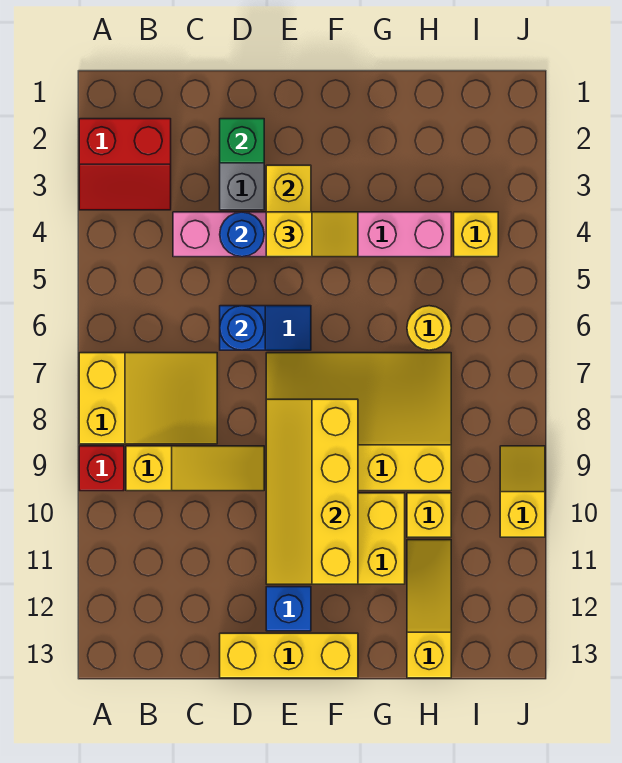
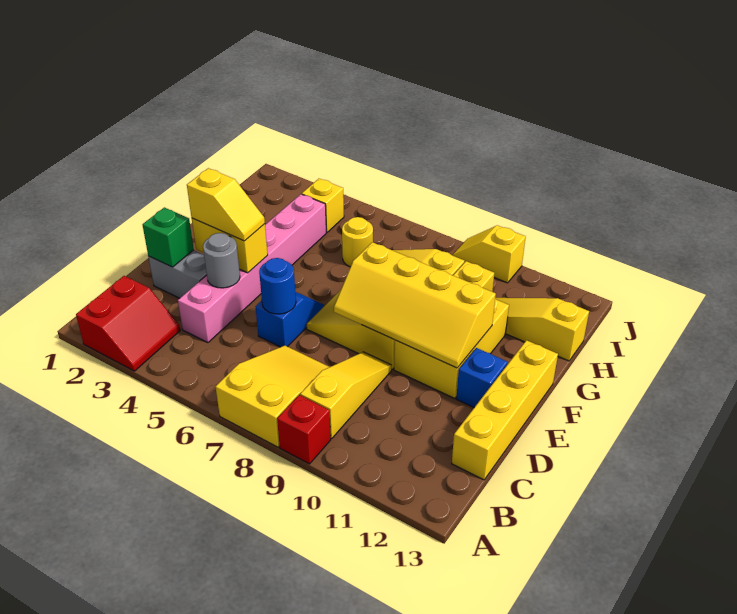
blue round brick D4 level 2 -> grey round brick D4 level 2
yellow brick D13:F13 level 1 -> yellow brick C13:F13 level 1
yellow slope E4:F4 level 3 top E -> yellow slope E3:E4 level 3 top 3

